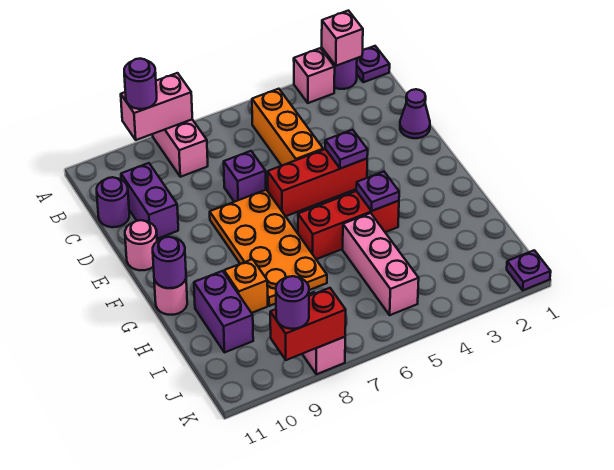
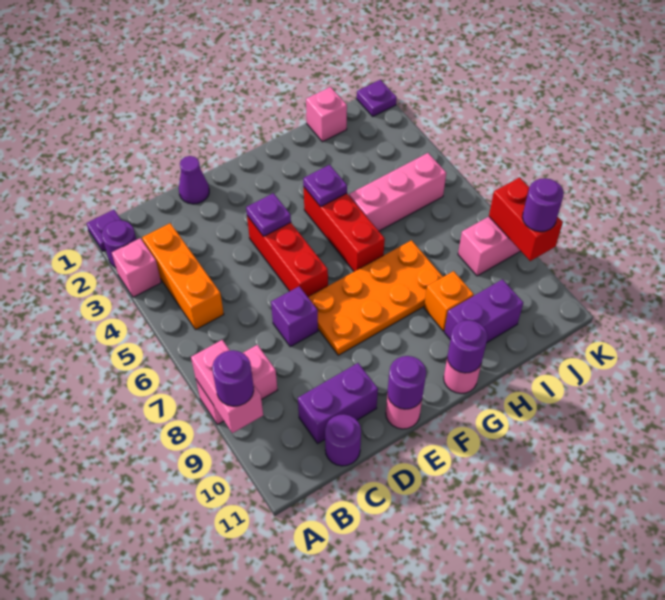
pink brick A2 level 2 -> pink brick I1 level 1
orange brick B5:D5 level 1 -> orange brick B3:B5 level 1
none -> purple round brick E11 level 2

